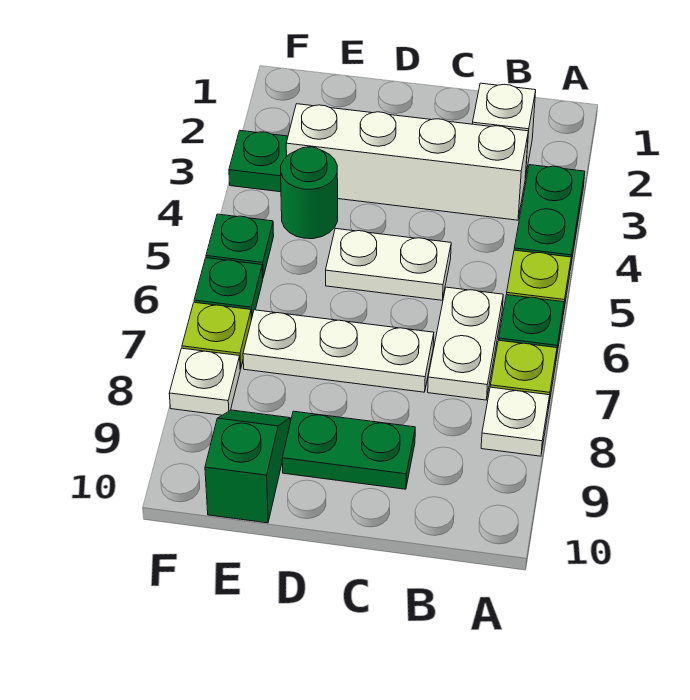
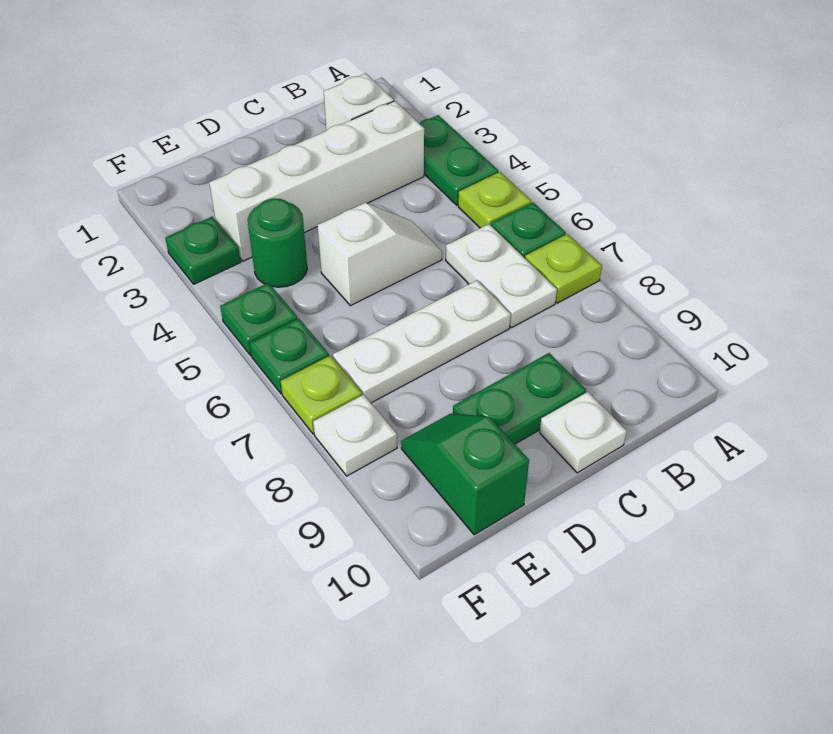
white plate A8 level 1 -> white plate C10 level 1
white plate C5:D5 level 1 -> white slope C5:D5 level 1 top D

